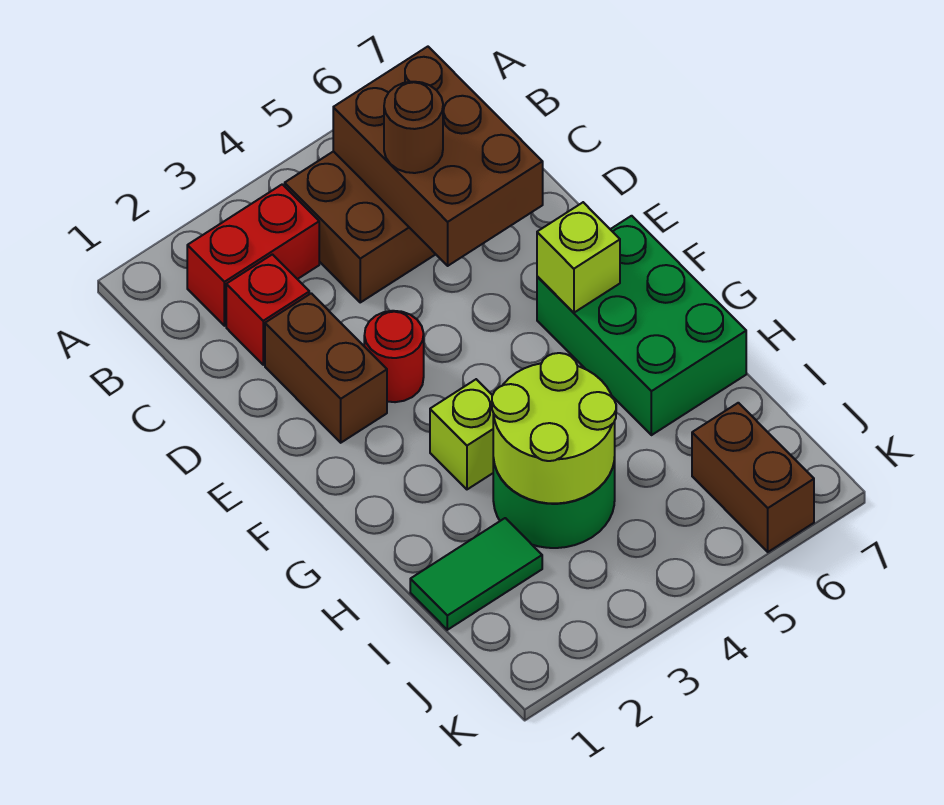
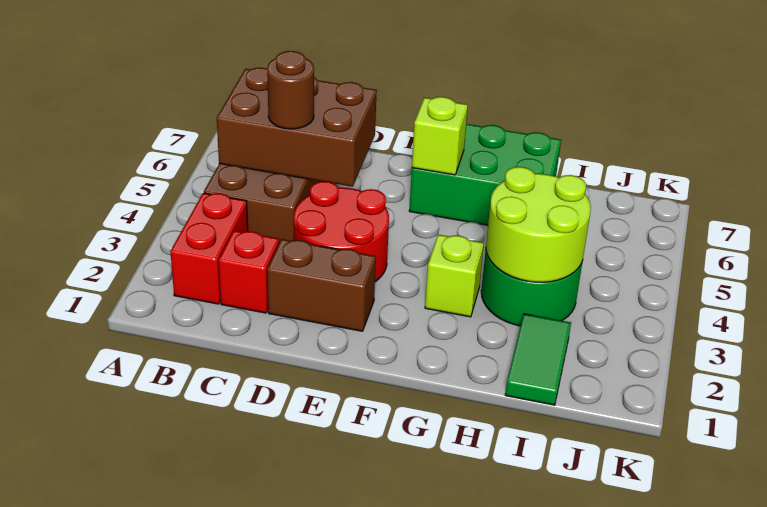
red round brick E3 level 1 -> red round brick D3:E4 level 1
brown brick J6:K6 level 1 -> none

